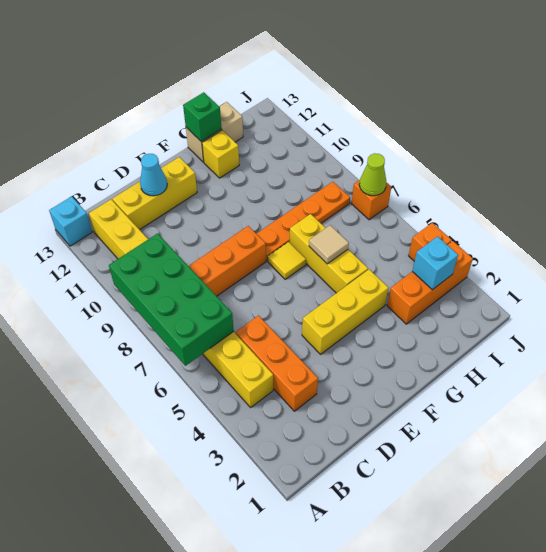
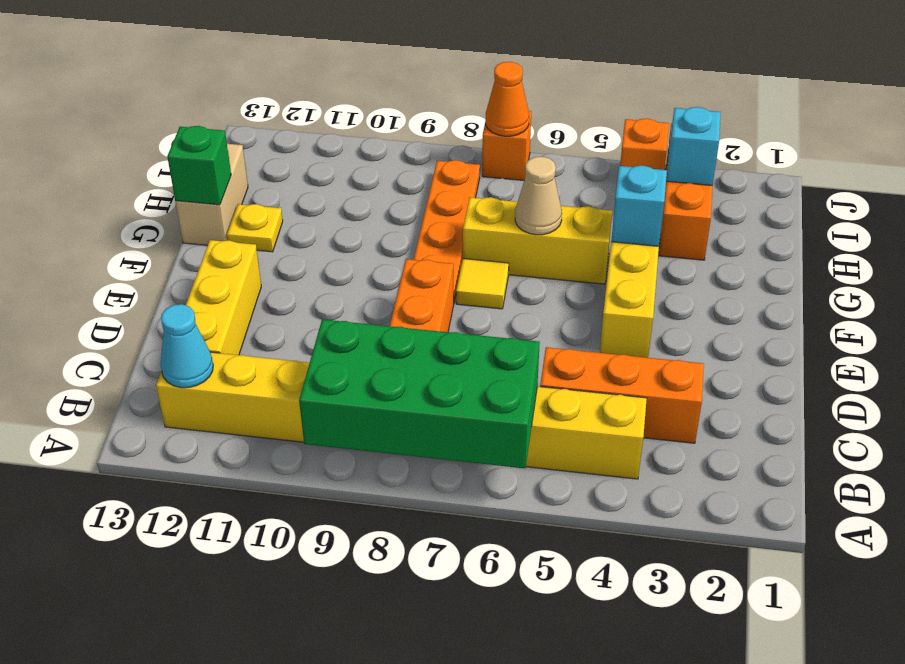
cyan brick A13 level 1 -> cyan brick G4 level 2
cyan cone D12 level 2 -> cyan cone B12 level 2
tan tile G6 level 2 -> tan cone G6 level 2
yellow brick G12 level 1 -> yellow plate G12 level 1
lime cone J7 level 2 -> orange cone J7 level 2

